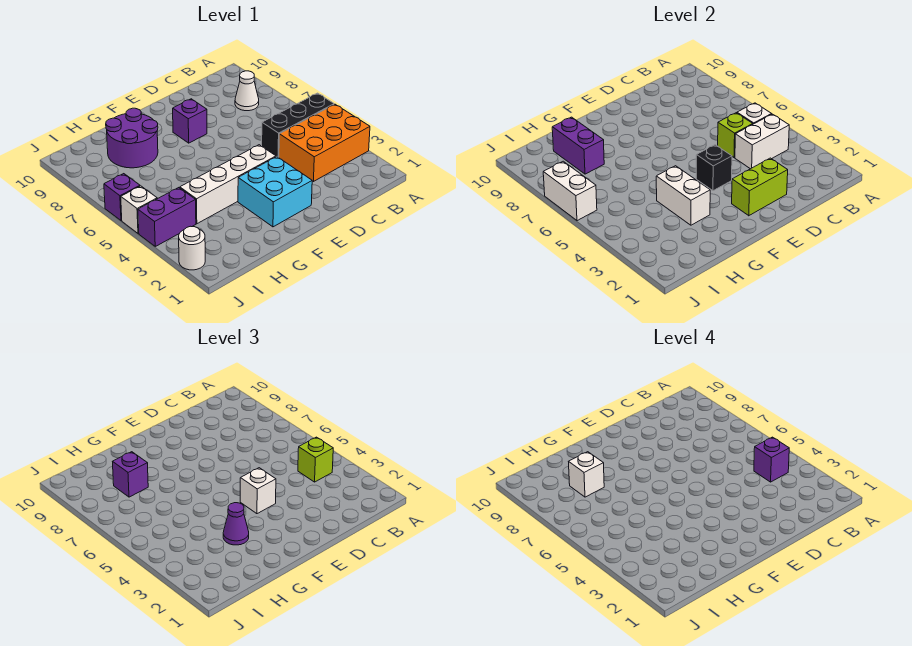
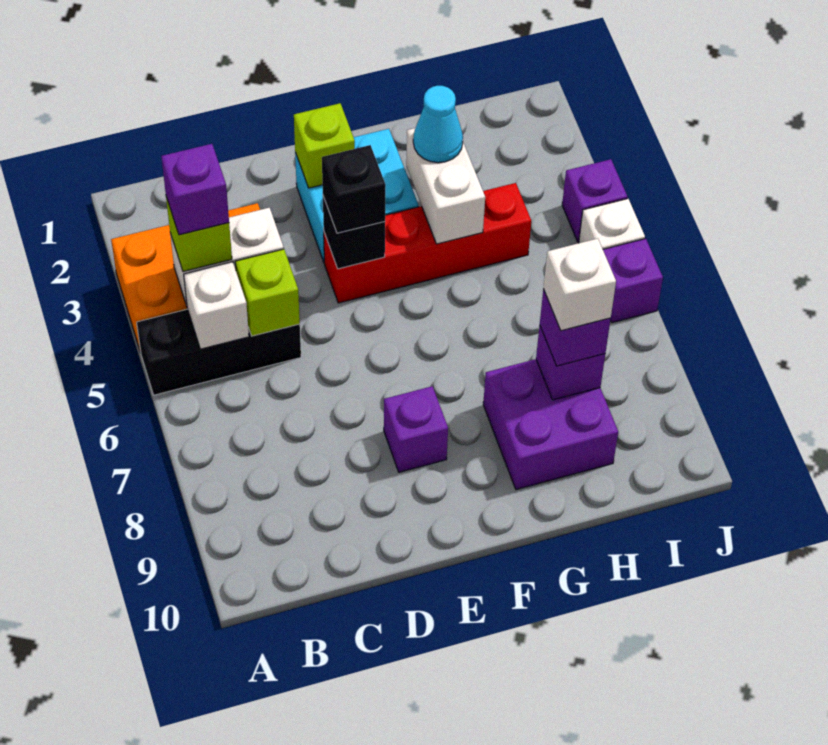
white cone B8 level 1 -> none
lime brick D2:E2 level 2 -> lime brick E2 level 2
white brick E4:H4 level 1 -> red brick E4:H4 level 1
white brick E4 level 3 -> black brick E4 level 3
purple cone G3 level 3 -> cyan cone G3 level 3
purple round brick G8:H9 level 1 -> purple brick G8:H9 level 1
purple brick H8:H9 level 2 -> purple brick H8 level 2
purple brick I4:J4 level 1 -> purple brick J4 level 1
white round brick J2 level 1 -> none
white brick J6:J7 level 2 -> none

